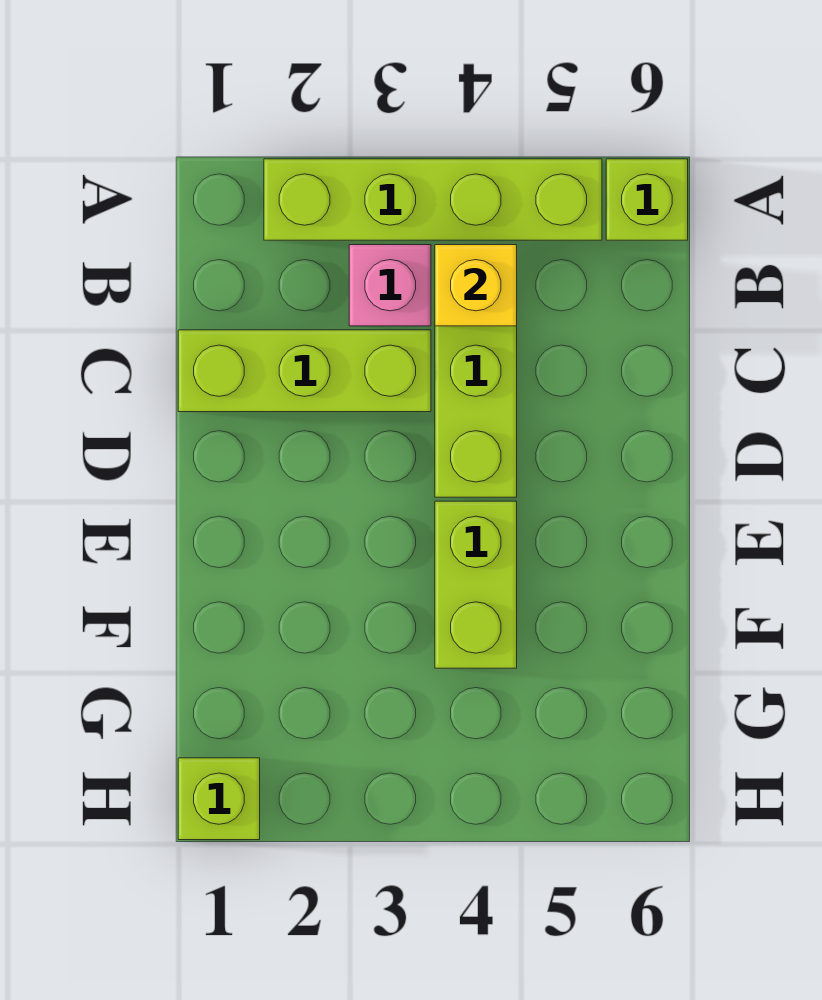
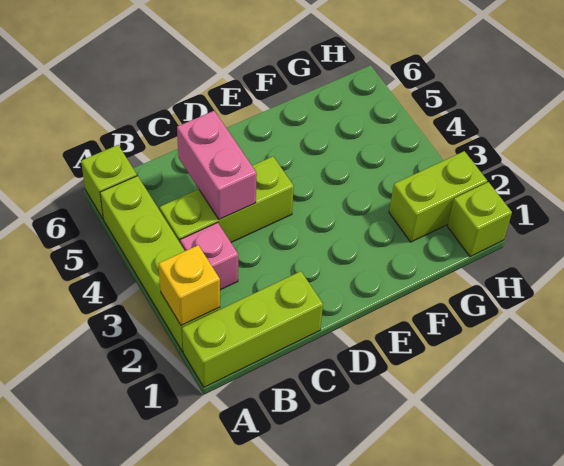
yellow brick B4 level 2 -> yellow brick A2 level 2
lime brick C1:C3 level 1 -> lime brick A1:C1 level 1
none -> pink brick C4:C5 level 2
lime brick E4:F4 level 1 -> lime brick G2:H2 level 1

